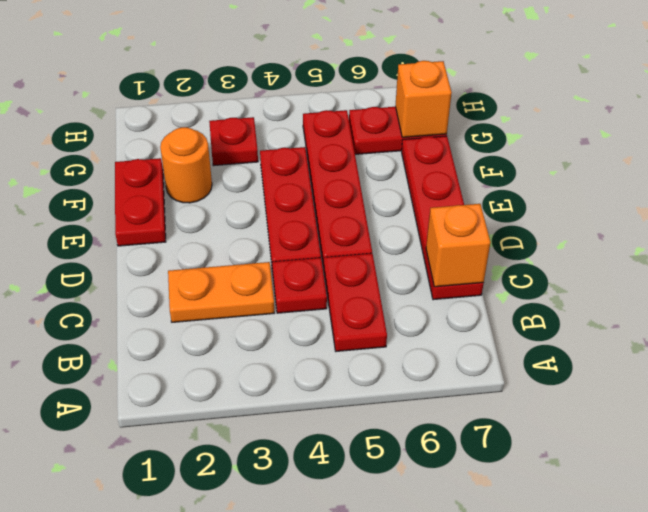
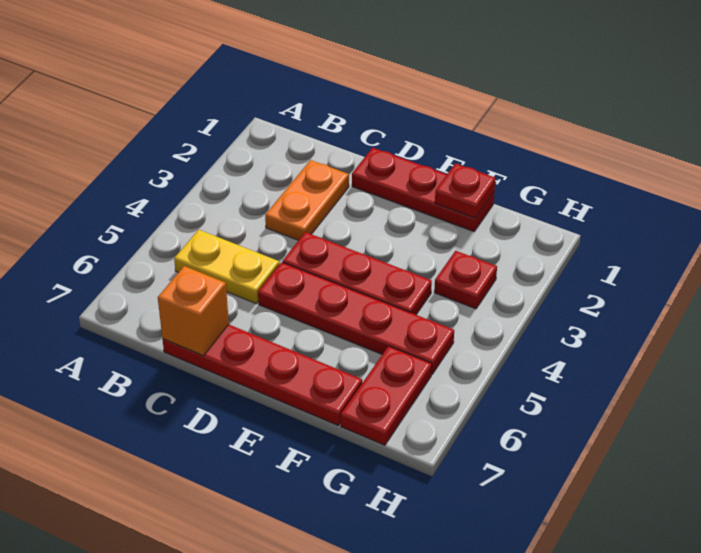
red plate B5:C5 level 1 -> yellow plate B5:C5 level 1
red plate C4 level 1 -> red plate F1 level 2
red plate E1:F1 level 1 -> red plate D1:F1 level 1
orange round brick F2 level 1 -> none
orange brick G7 level 2 -> none

